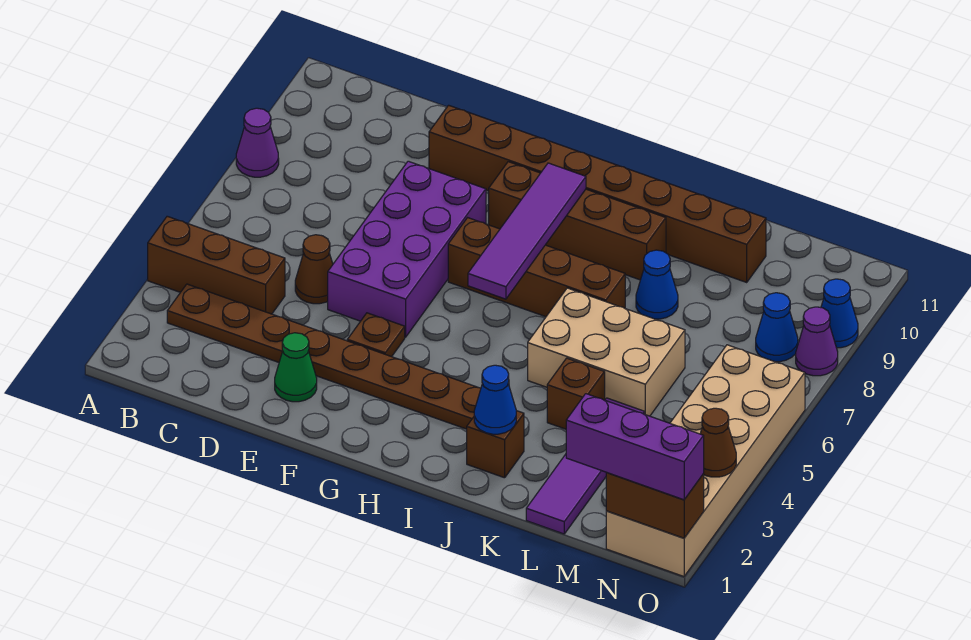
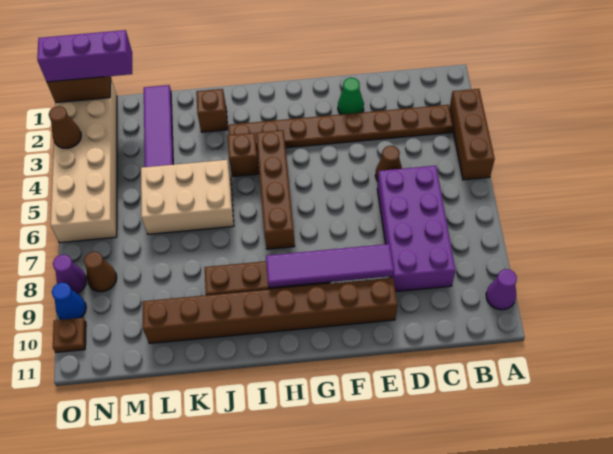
brown brick A4:C4 level 1 -> brown brick A3:A5 level 1
purple cone A8 level 1 -> purple cone A10 level 1
purple brick E5:F8 level 1 -> purple brick C6:D9 level 1
brown plate F4 level 1 -> brown plate O10 level 1
brown brick G7:J7 level 1 -> brown brick H4:H7 level 1
purple tile H6:H9 level 2 -> purple tile E9:H9 level 2
blue cone J2 level 2 -> none
brown brick K4 level 1 -> brown brick I4 level 1
blue cone K8 level 1 -> none
blue cone N8 level 1 -> brown cone N8 level 1

